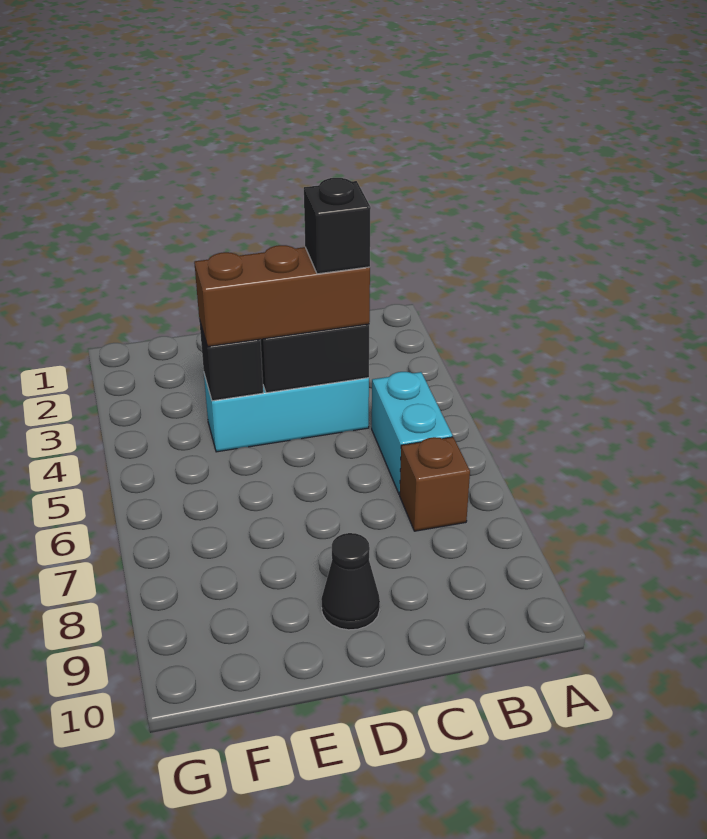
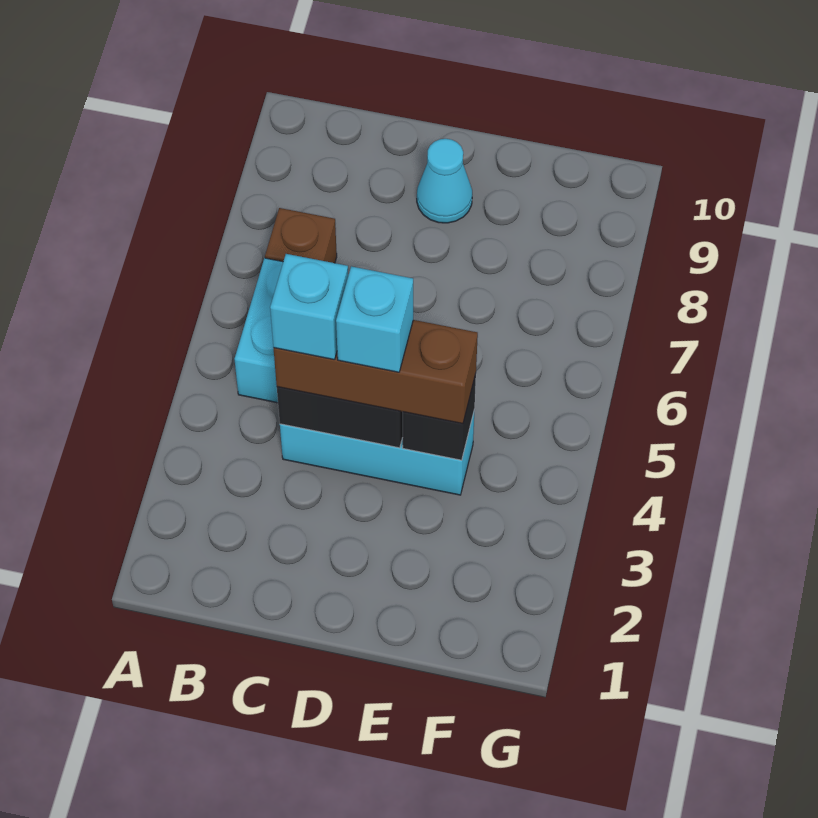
black brick C4 level 4 -> cyan brick C4 level 4
none -> cyan brick D4 level 4
black cone D9 level 1 -> cyan cone D9 level 1

